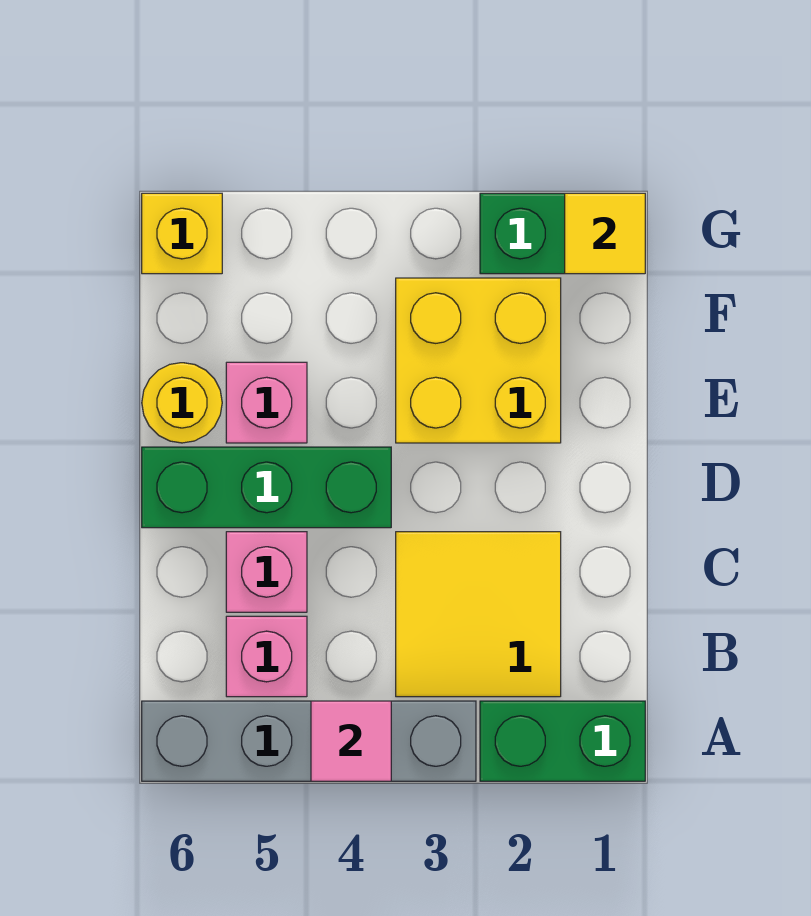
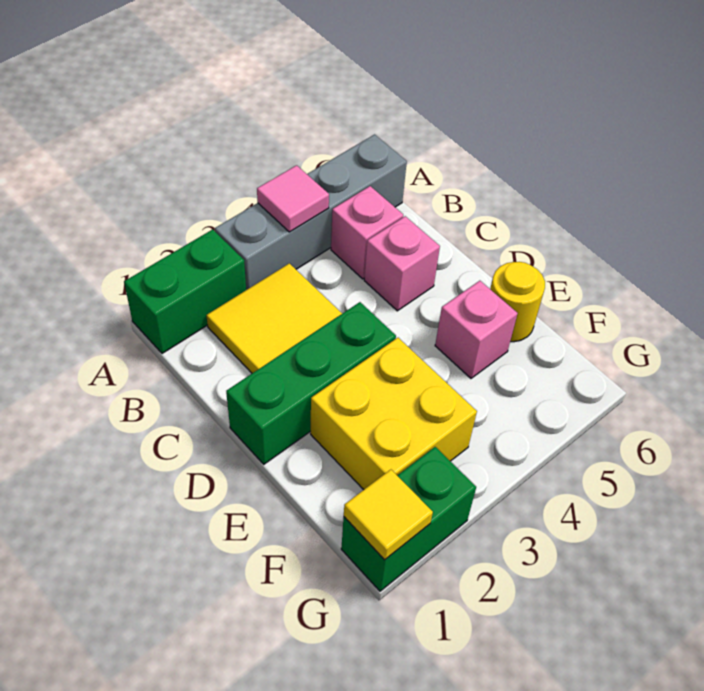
green brick D4:D6 level 1 -> green brick D1:D3 level 1
yellow brick G6 level 1 -> none

